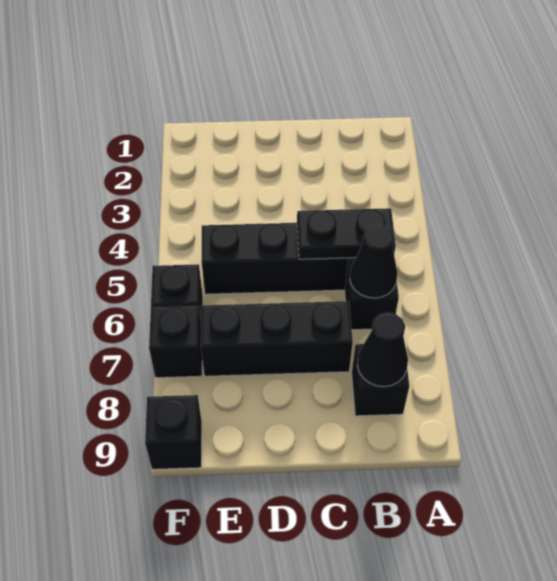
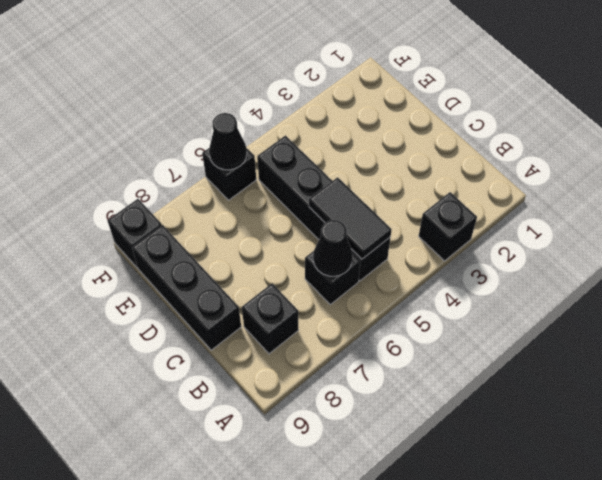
black plate B5:C5 level 2 -> black tile B5:C5 level 2
black cone B8 level 2 -> black cone F6 level 2
black brick C7:E7 level 1 -> black brick C9:E9 level 1
black brick F7 level 1 -> black brick A3 level 1

